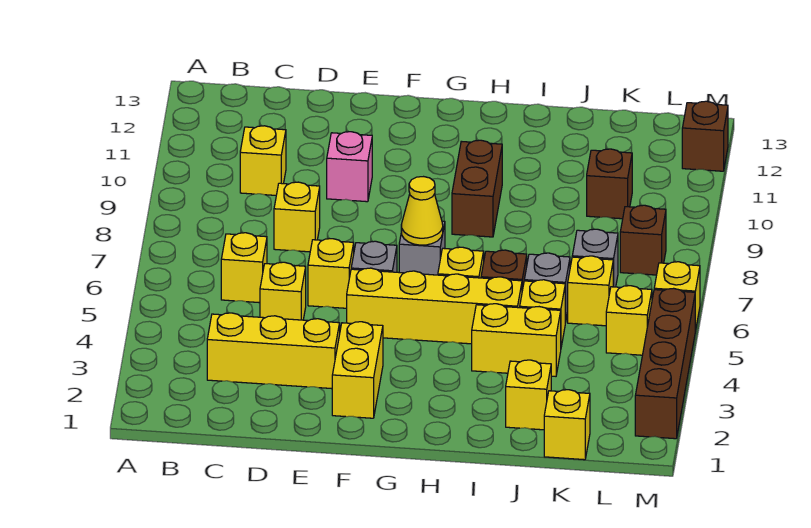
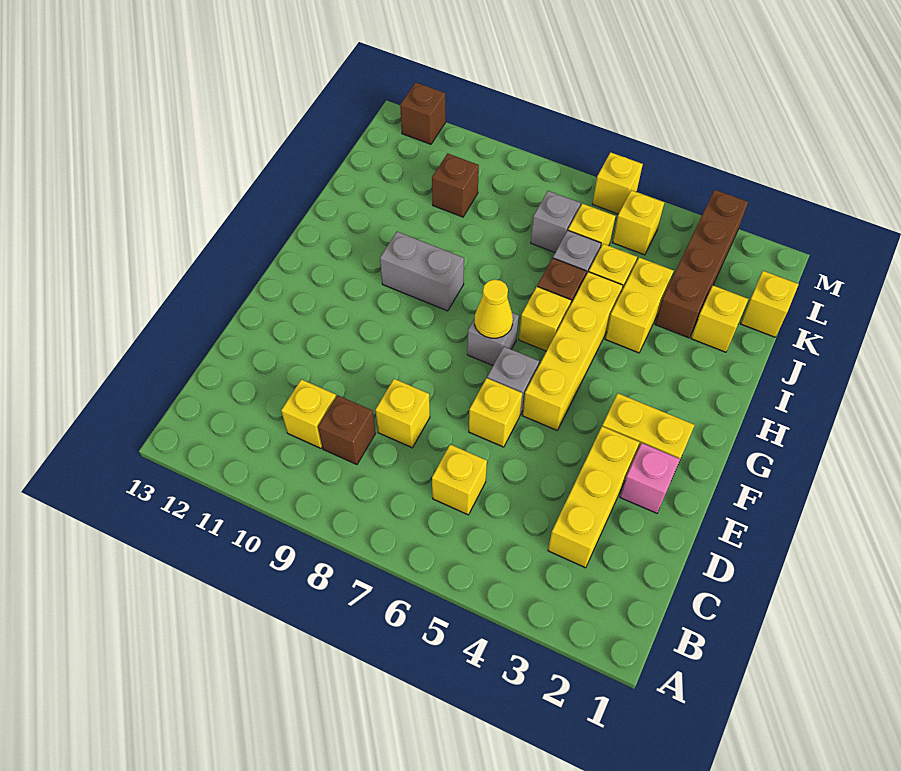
yellow brick D5 level 1 -> none
pink brick E10 level 1 -> pink brick E2 level 1
brown brick H9:H10 level 1 -> grey brick H9:H10 level 1
brown brick L8 level 1 -> brown brick C9 level 1
brown brick M2:M5 level 1 -> brown brick J3:M3 level 1

